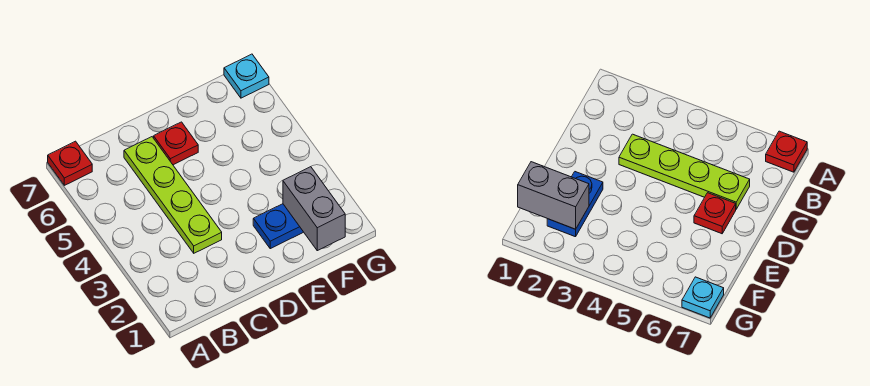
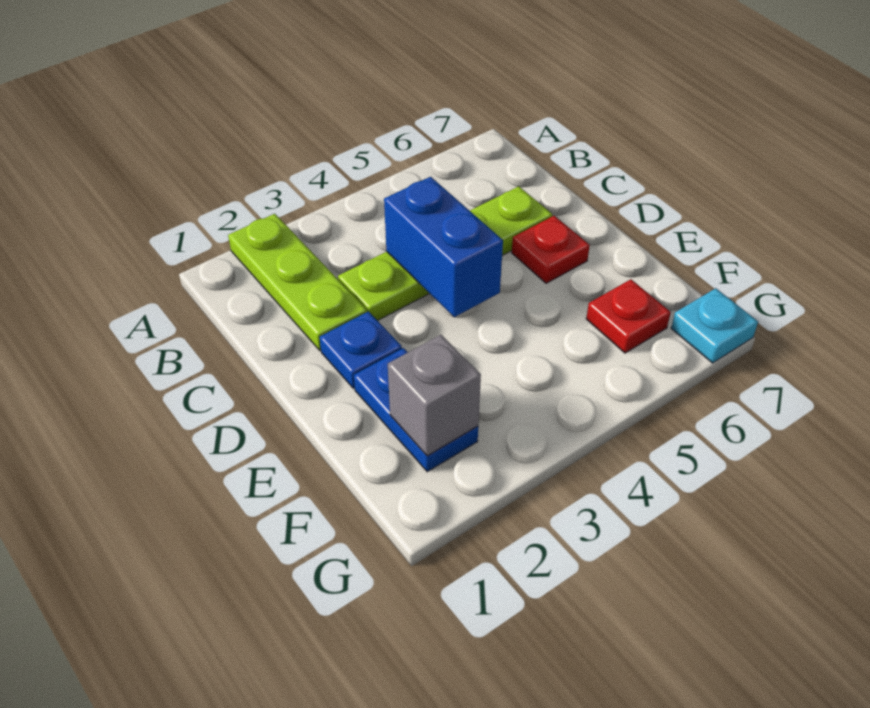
none -> lime plate A2:C2 level 1
red plate A7 level 1 -> red plate F6 level 1
none -> blue brick C4:D4 level 2
none -> blue plate D2 level 1
grey brick F1:F2 level 2 -> grey brick F2 level 2

